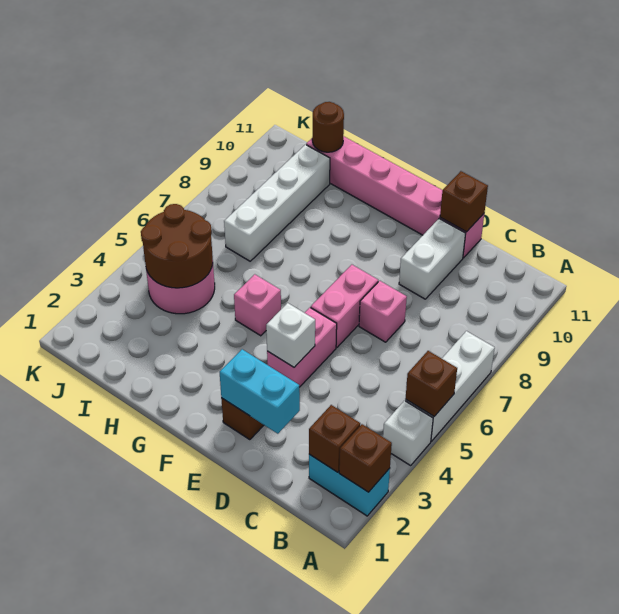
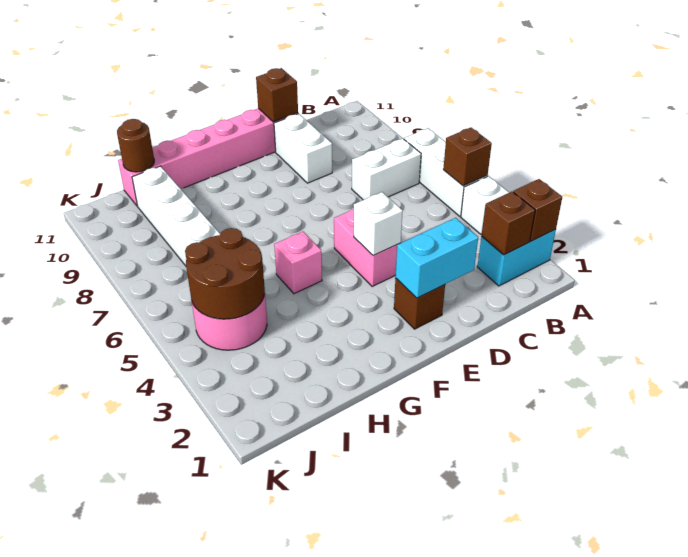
none -> white brick B7:C7 level 1
pink brick D7 level 1 -> none
pink brick E6:E7 level 1 -> none

